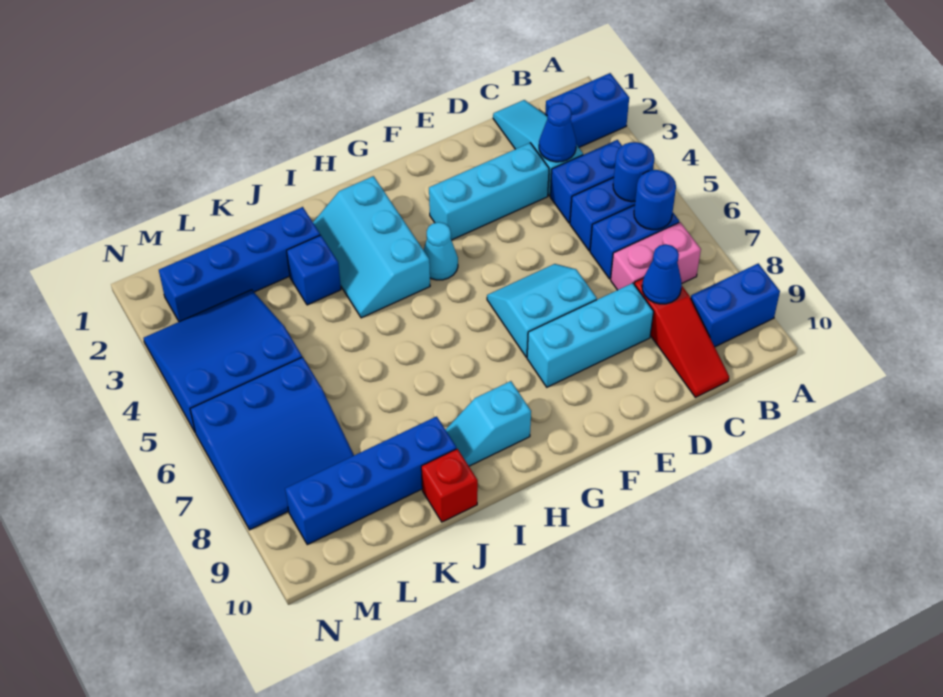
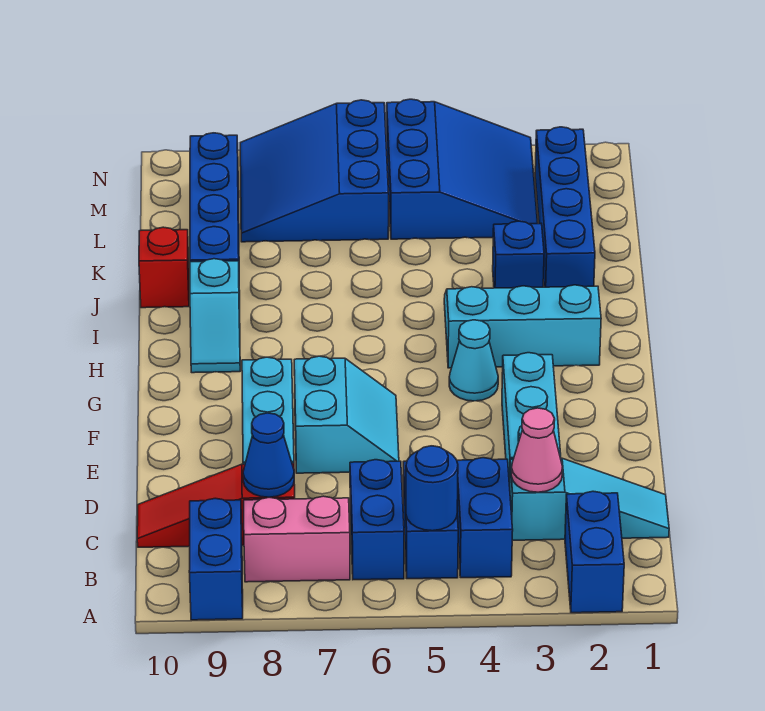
blue round brick B6 level 2 -> none
pink brick B7:C7 level 1 -> pink brick B7:B8 level 1
blue cone C3 level 2 -> pink cone C3 level 2
cyan slope H9:I9 level 1 top H -> cyan slope H9:I9 level 1 top I

